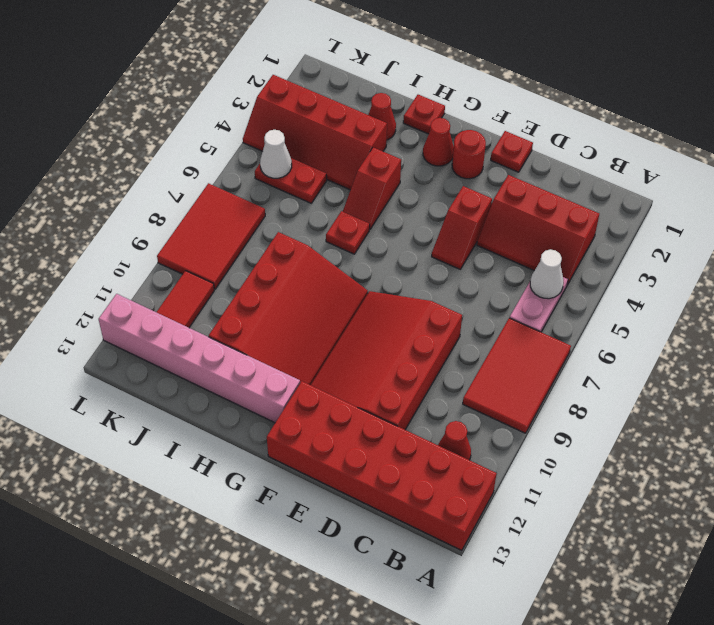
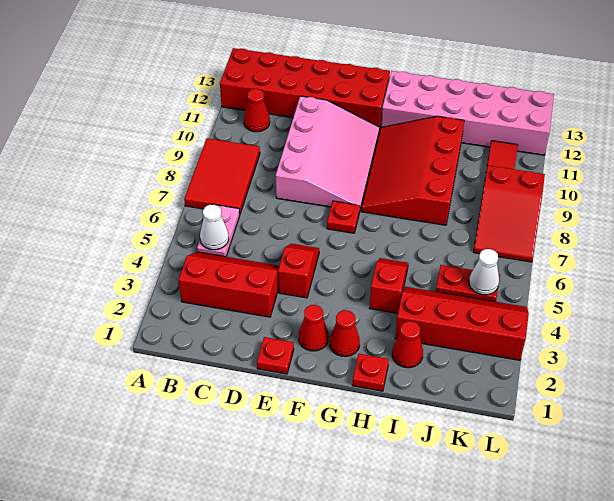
red slope D8:F11 level 1 top D -> pink slope D8:F11 level 1 top D
red round brick F2 level 1 -> red cone F2 level 1
pink brick G12:L12 level 1 -> pink brick G12:L13 level 1
red plate H6 level 1 -> red plate F7 level 1
red tile K7:L9 level 1 -> red slope K7:L9 level 1 top 9

